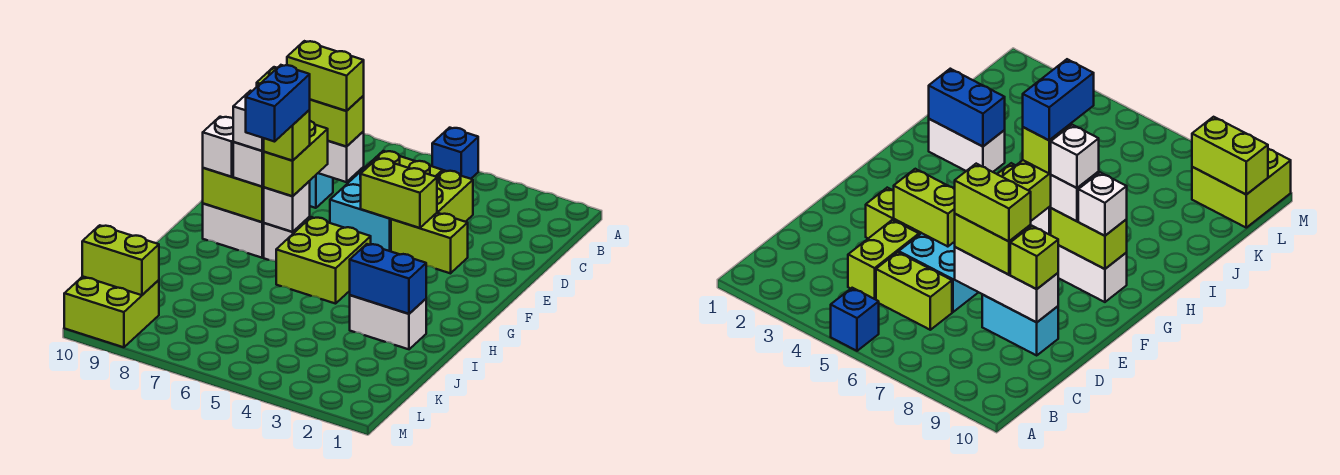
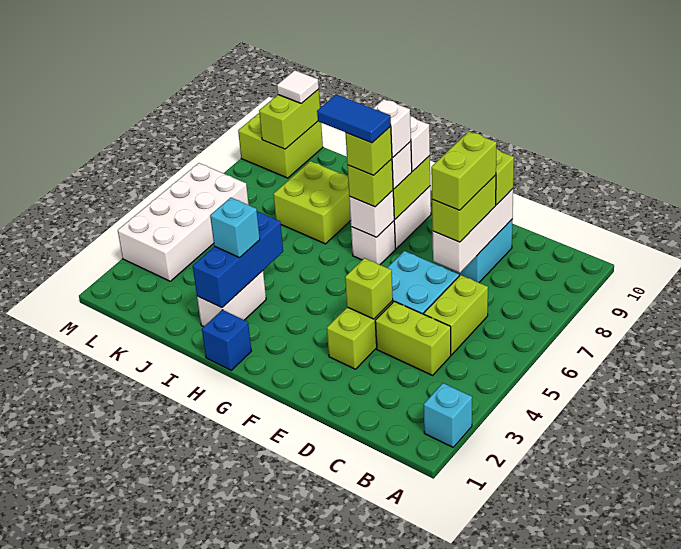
none -> cyan brick A2 level 1
blue brick A5 level 1 -> blue brick H1 level 1
lime brick E4:E5 level 2 -> lime brick E4 level 2
lime brick F7:G7 level 3 -> lime brick G7 level 3
lime brick G5:H6 level 1 -> lime brick I7:J8 level 1
blue brick G7:H7 level 5 -> blue tile G7:H7 level 5
blue brick I2:I3 level 2 -> blue brick I2:I4 level 2
none -> cyan brick I3 level 3
none -> white brick L3:M6 level 1
none -> white tile L10 level 3

